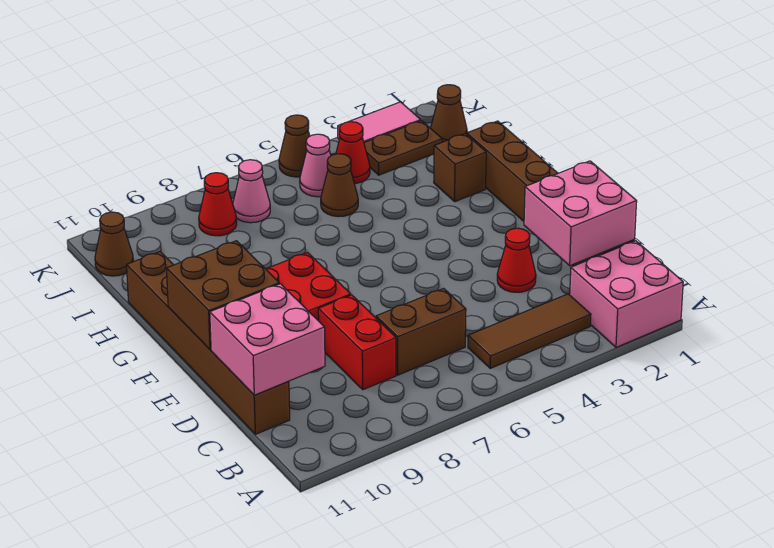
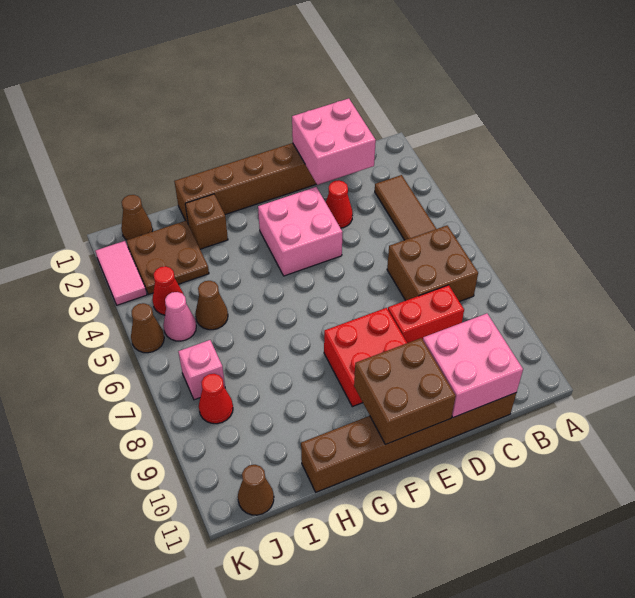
pink brick A1:B2 level 1 -> pink brick E3:F4 level 1
brown brick C6:C7 level 1 -> brown brick B6:C7 level 1
brown plate J2:J3 level 1 -> brown plate I2:J3 level 1
pink cone J7 level 1 -> pink brick J7 level 1

